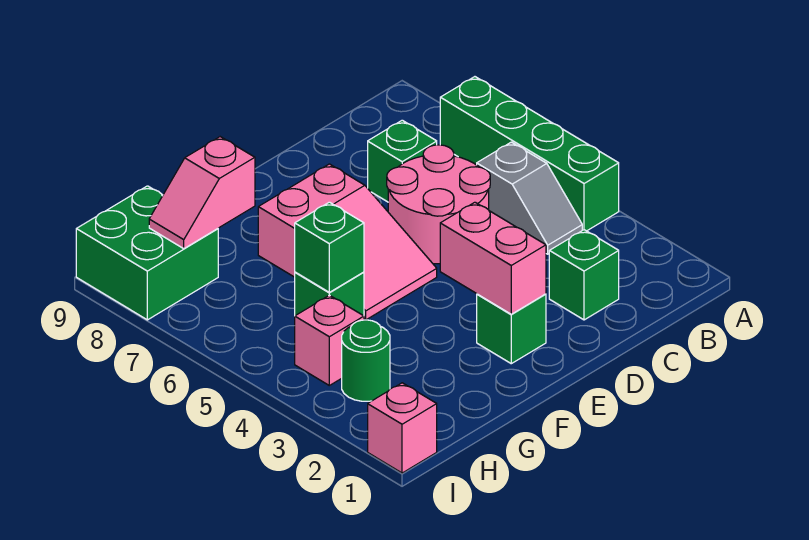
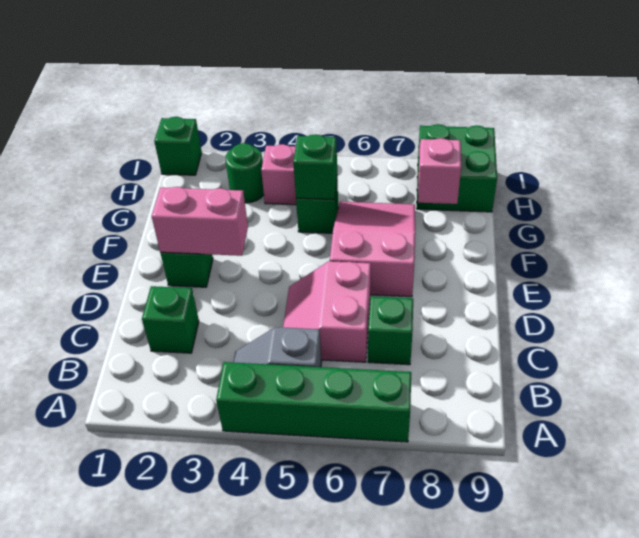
pink round brick C5:D6 level 1 -> pink slope C5:D6 level 1 top 6
pink slope E5:F7 level 1 top 7 -> pink slope E6:G7 level 1 top E
pink brick I1 level 1 -> green brick I1 level 1

